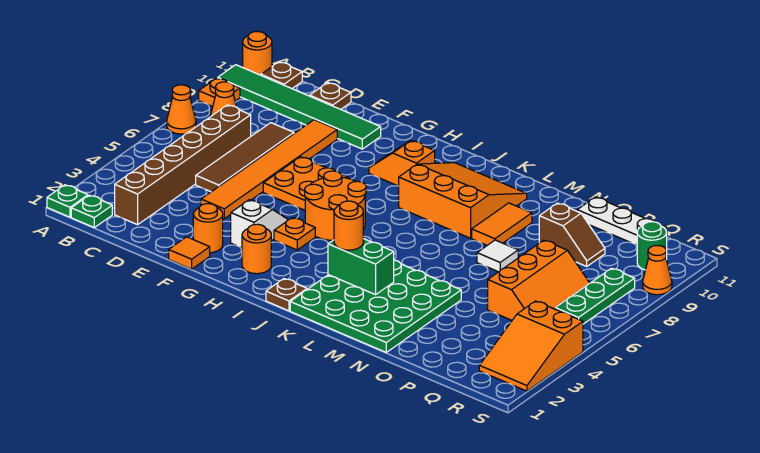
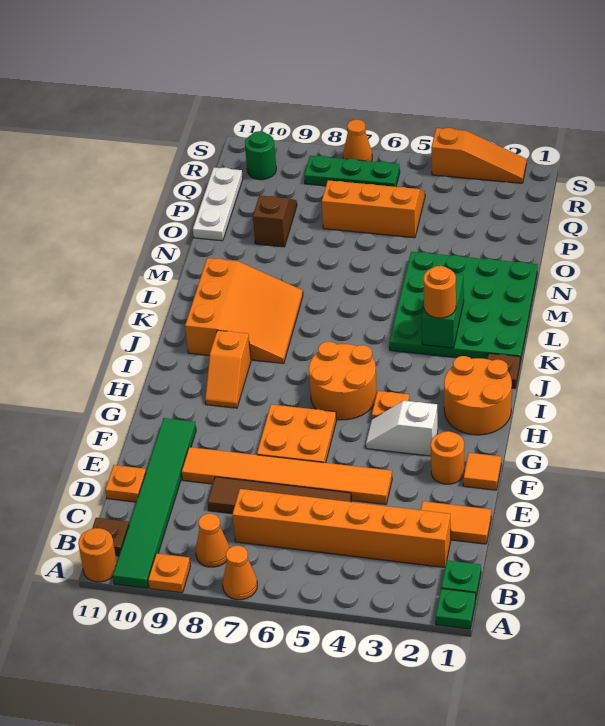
brown brick C2:C7 level 1 -> orange brick C2:C7 level 1
brown plate D11 level 1 -> orange plate D11 level 1
orange round brick H2 level 1 -> orange round brick H1:I2 level 1
orange slope J8:L10 level 1 top 8 -> orange slope J8:L10 level 1 top 10
orange tile M8:M9 level 1 -> orange tile D1:D2 level 1
white tile N7 level 1 -> none
orange slope R2:S4 level 1 top 4 -> orange slope S2:S4 level 1 top 4
orange cone S9 level 1 -> orange cone S7 level 1

